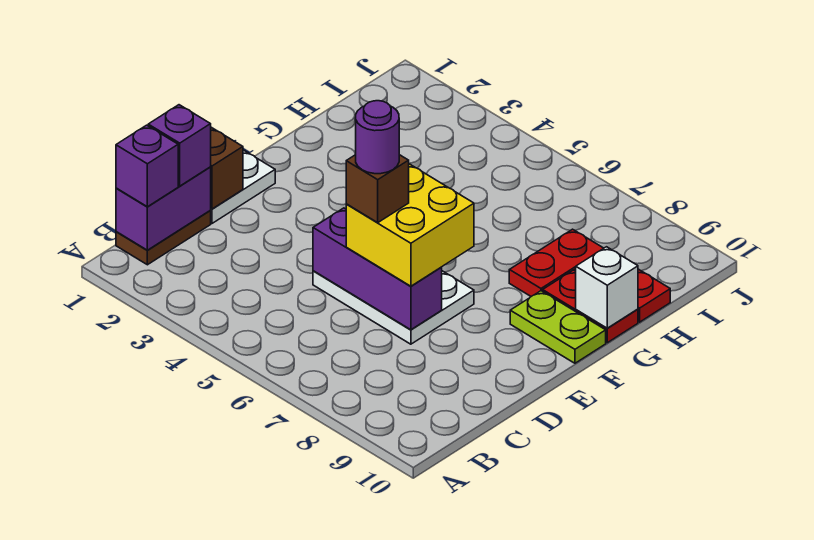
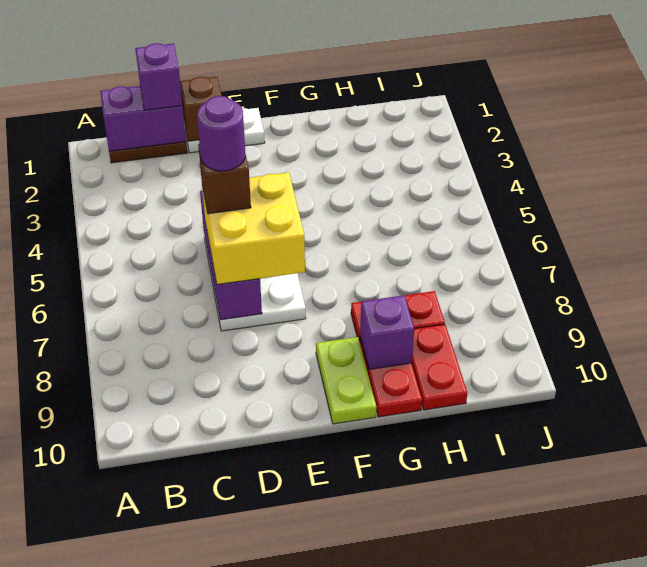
purple brick B1 level 3 -> purple brick G9 level 2
white brick G10 level 2 -> none

